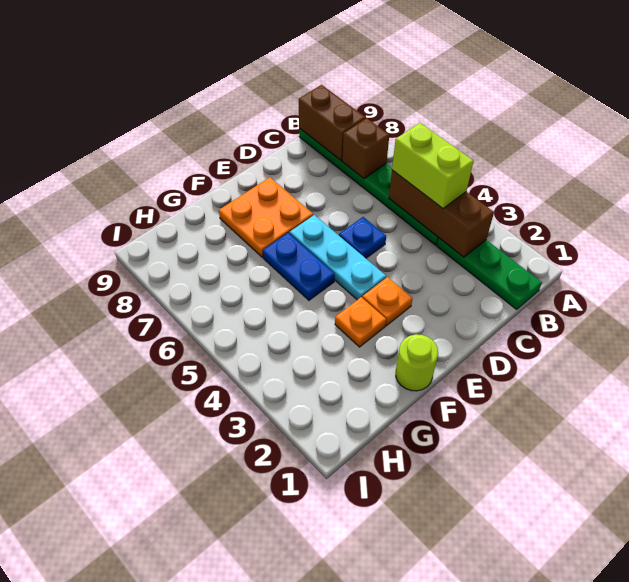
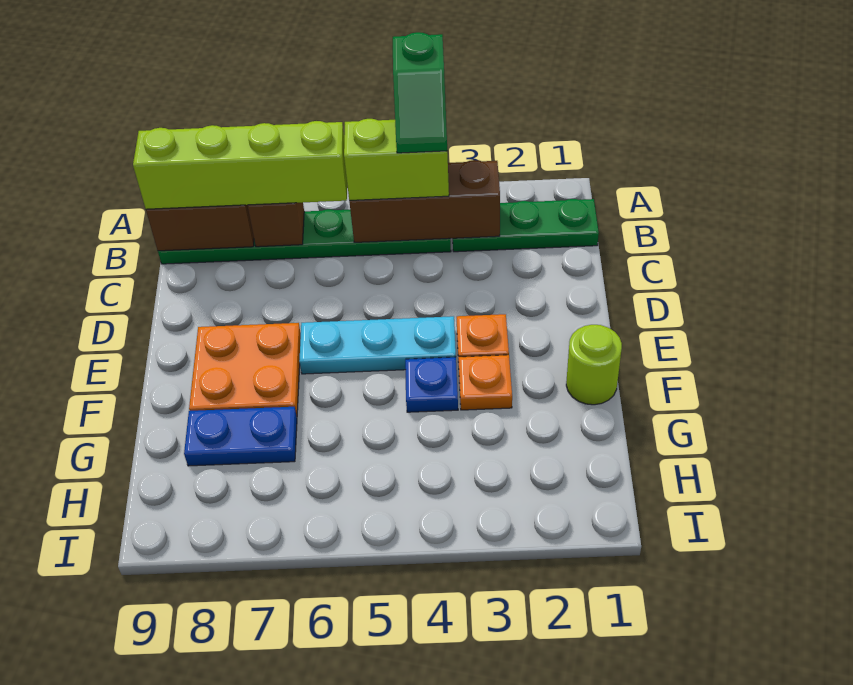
none -> green slope A4:B4 level 4 top A
none -> lime brick B6:B9 level 3
blue plate D5 level 1 -> blue plate F4 level 1
blue plate F5:F6 level 1 -> blue plate G7:G8 level 1

